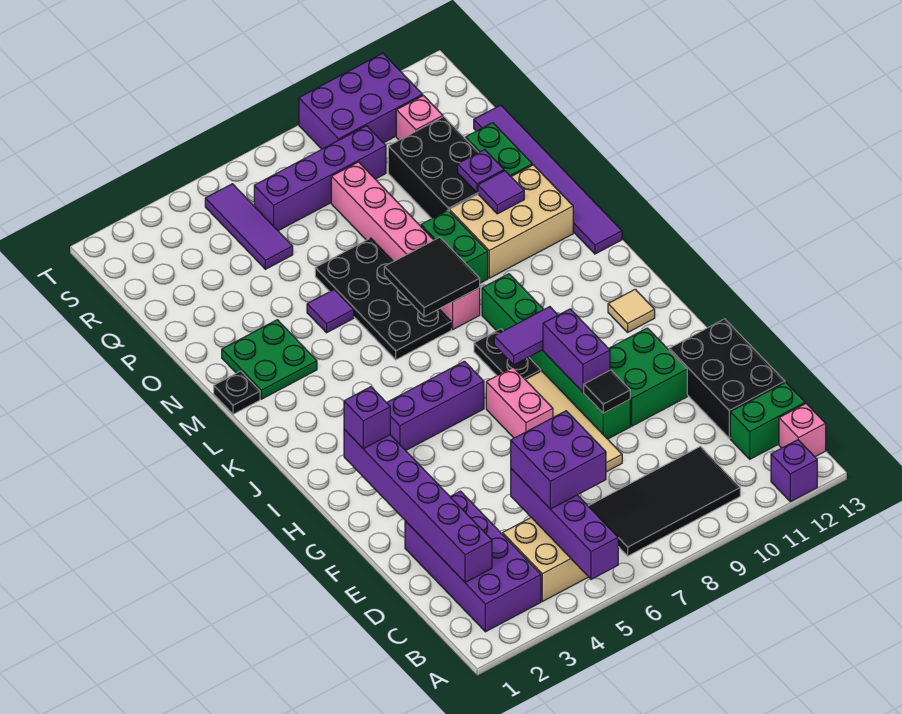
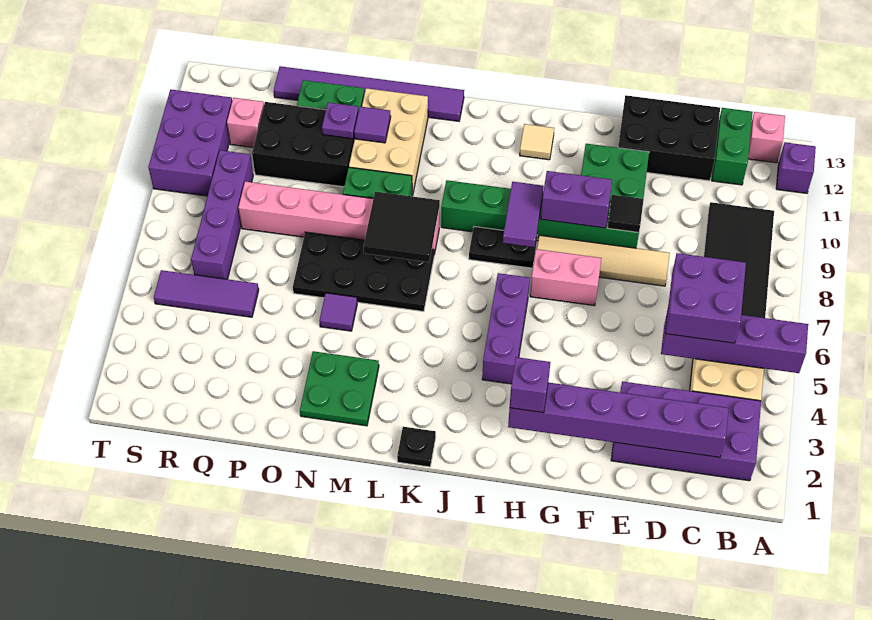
black plate M1 level 1 -> black plate K1 level 1

